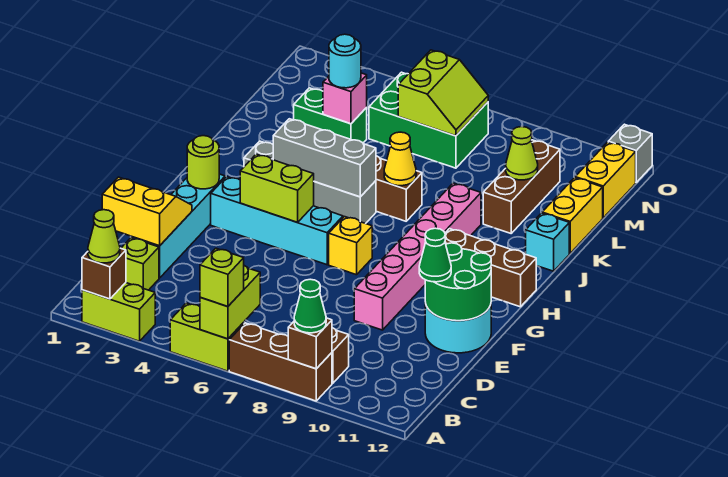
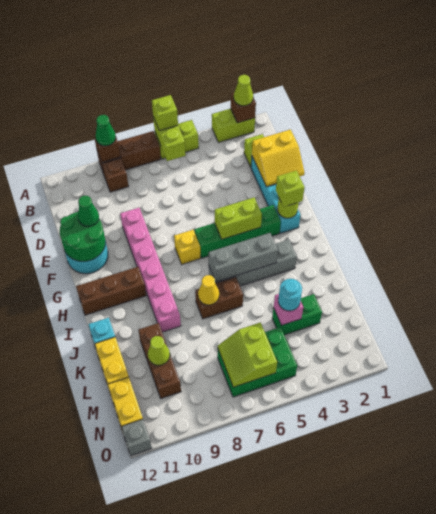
none -> lime brick G2 level 3
cyan brick G3:G6 level 1 -> green brick G3:G6 level 1

